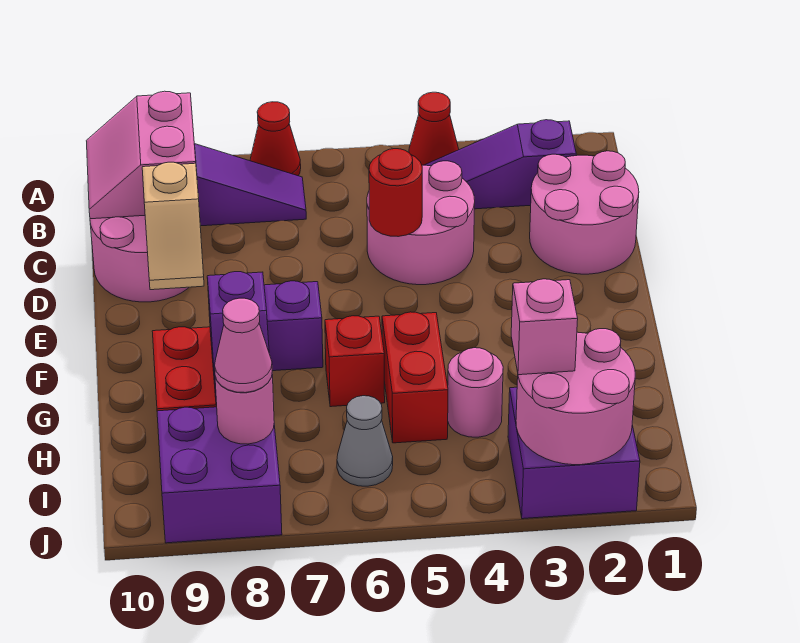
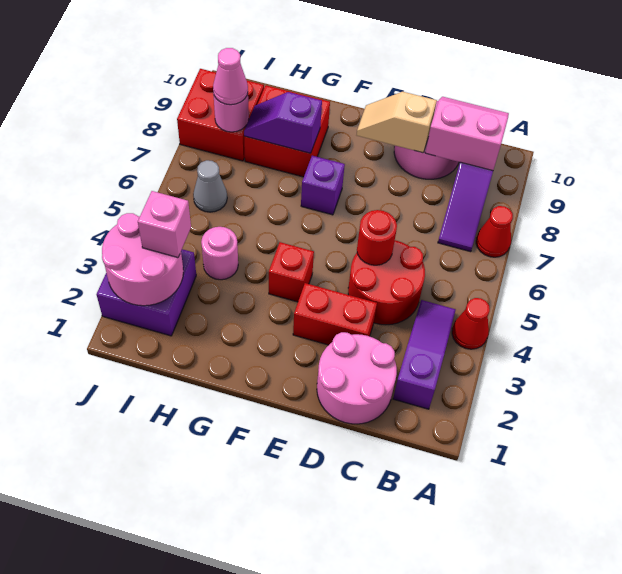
pink round brick C4:D5 level 1 -> red round brick C4:D5 level 1
red brick G5:H5 level 1 -> red brick D3:E3 level 1
red brick G6 level 1 -> red brick F4 level 1
purple brick I8:J9 level 1 -> red brick I8:J9 level 1

